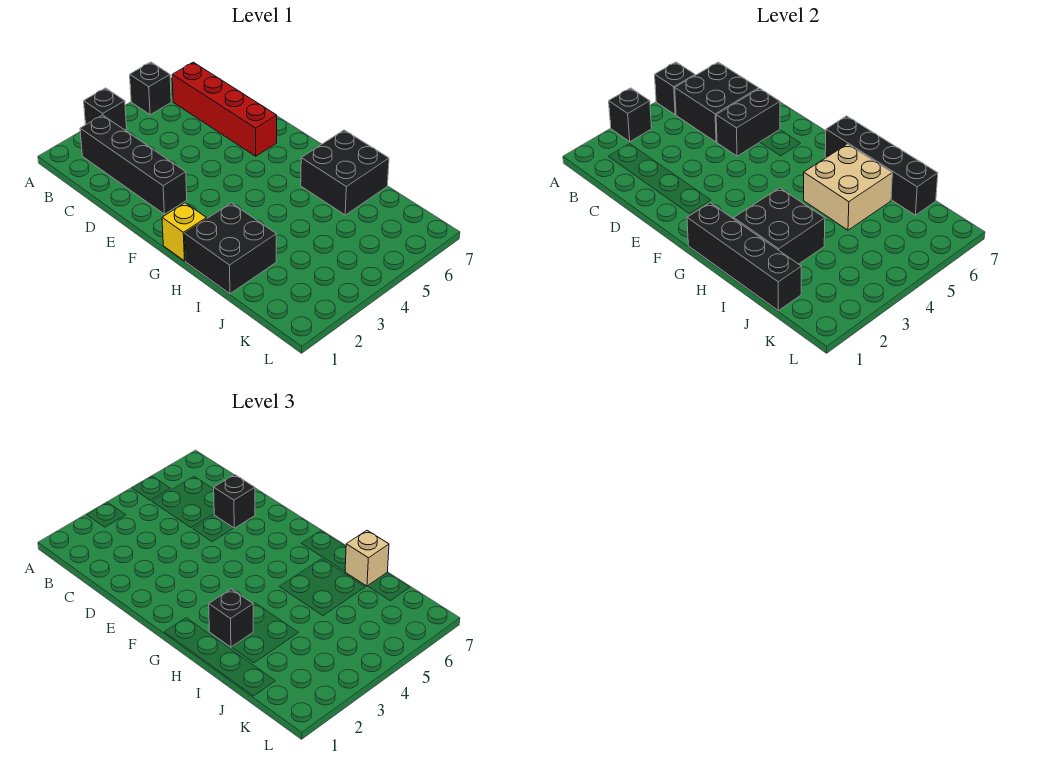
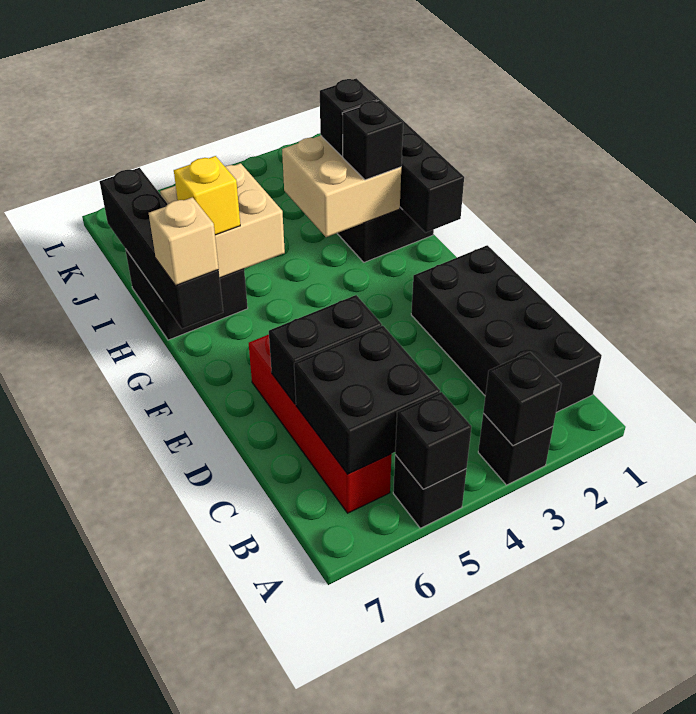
black brick B2:E2 level 1 -> black brick B1:E2 level 1
black brick D6 level 3 -> black brick I2 level 3
yellow brick G1 level 1 -> yellow brick H6 level 3
black brick H2:I3 level 2 -> tan brick H2:I3 level 2
tan brick I7 level 3 -> tan brick G7 level 3

